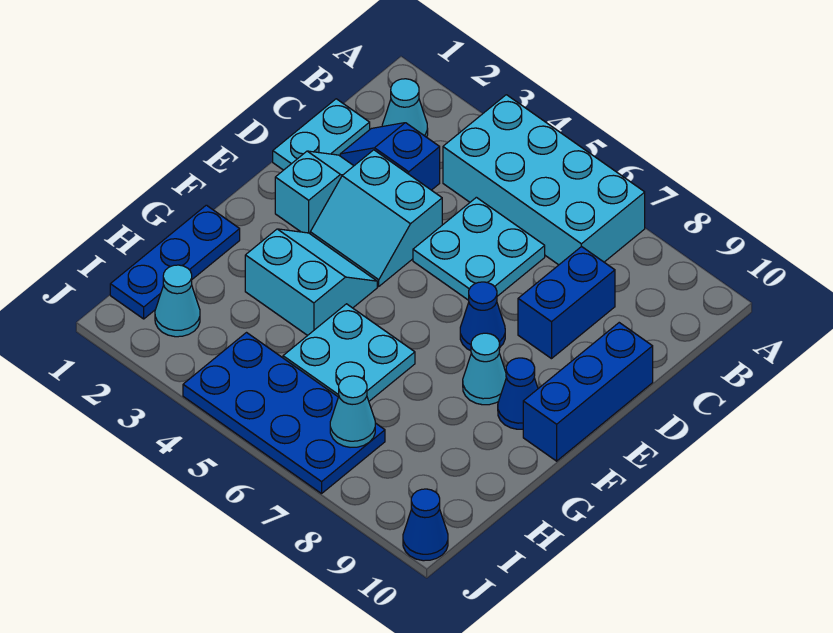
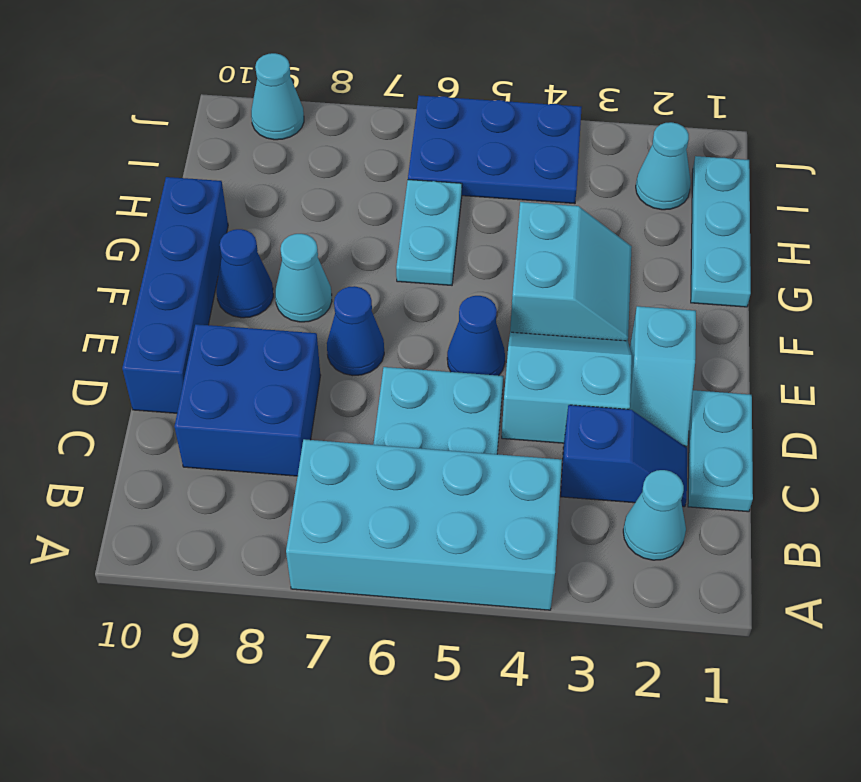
blue brick C8:D8 level 1 -> blue brick C8:D9 level 1
blue brick D10:F10 level 1 -> blue brick D10:G10 level 1
cyan slope F3:G4 level 1 top G -> cyan slope F3:G4 level 1 top 4
blue plate G1:I1 level 1 -> cyan plate G1:I1 level 1
cyan plate G5:H6 level 1 -> cyan plate G6:H6 level 1
blue plate I4:J7 level 1 -> blue plate I4:J6 level 1
cyan cone I7 level 2 -> cyan cone J9 level 1
blue cone J10 level 1 -> blue cone E5 level 1

